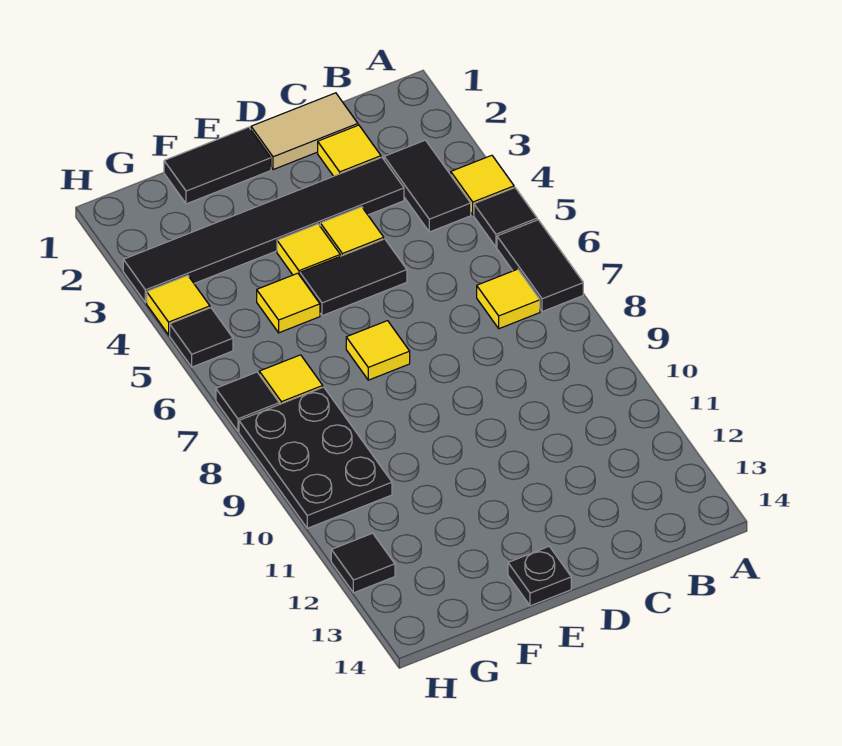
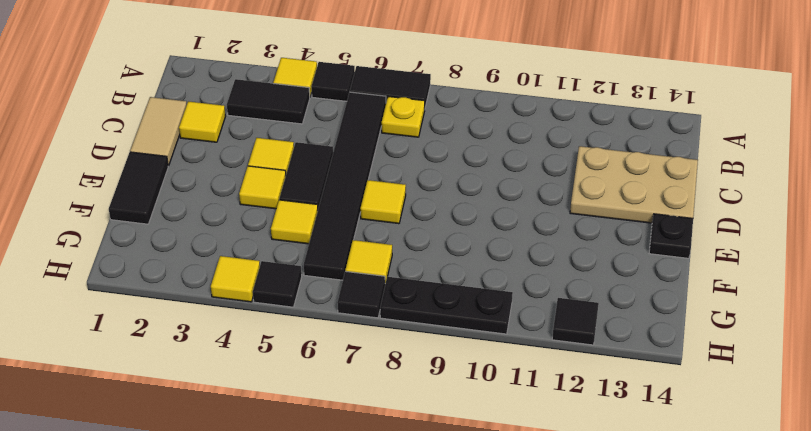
yellow tile B7 level 1 -> yellow plate B7 level 1
black tile C3:H3 level 1 -> black tile B6:G6 level 1
none -> tan plate C12:D14 level 1
black plate G8:H10 level 1 -> black plate H8:H10 level 1

